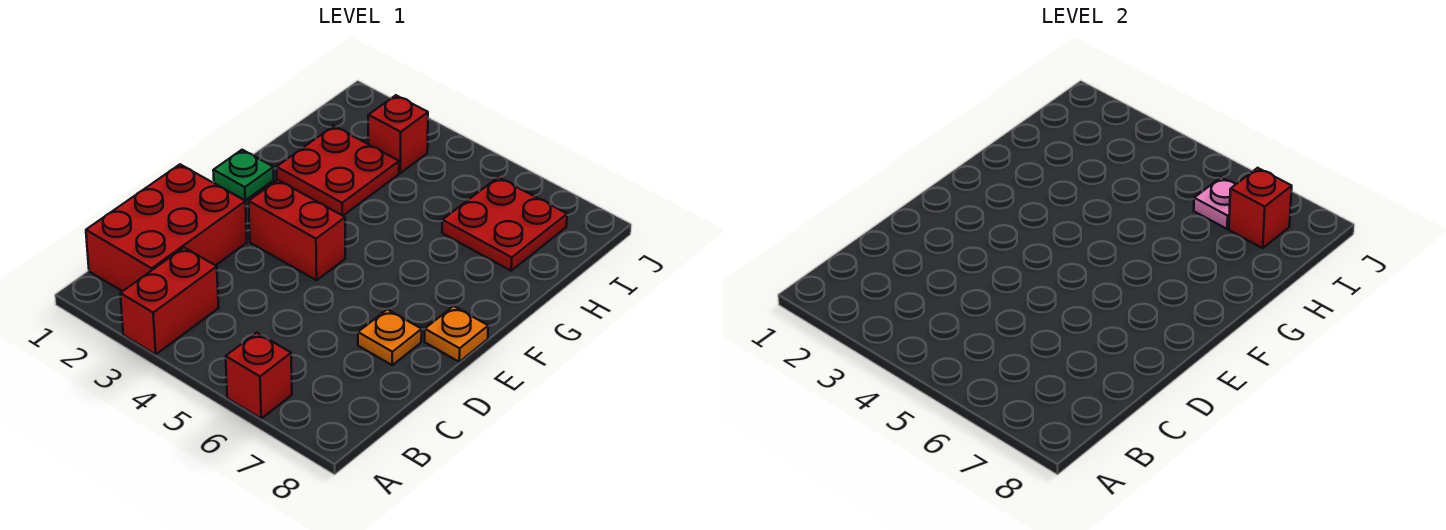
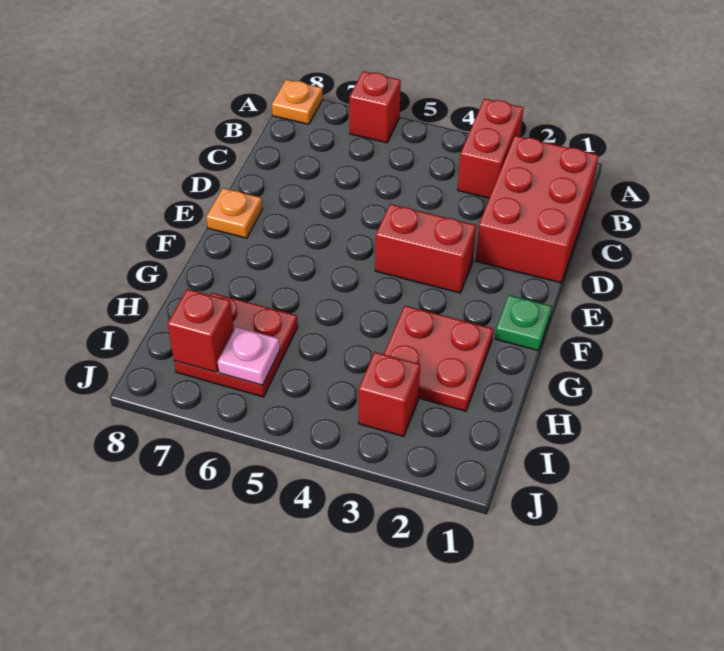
orange plate D7 level 1 -> orange plate A8 level 1

